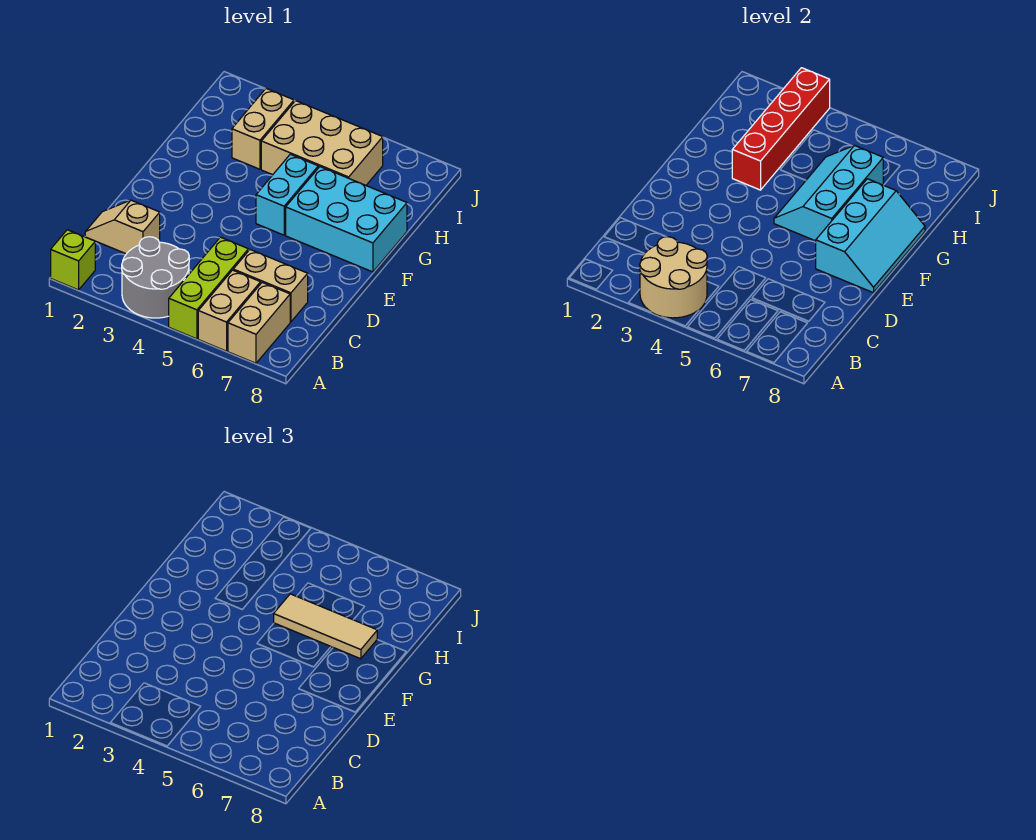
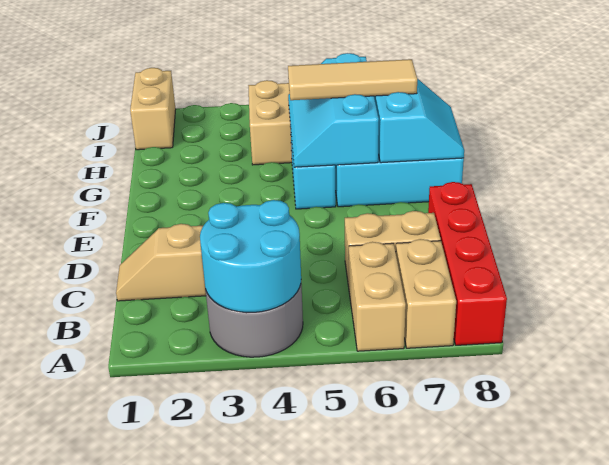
lime brick A1 level 1 -> none
tan round brick A3:B4 level 2 -> cyan round brick A3:B4 level 2
lime brick A5:C5 level 1 -> none
cyan slope E7:G8 level 2 top 7 -> cyan slope F7:G8 level 2 top 7
red brick G3:J3 level 2 -> red brick A8:D8 level 1
tan brick H3:I3 level 1 -> tan brick I1:J1 level 1

